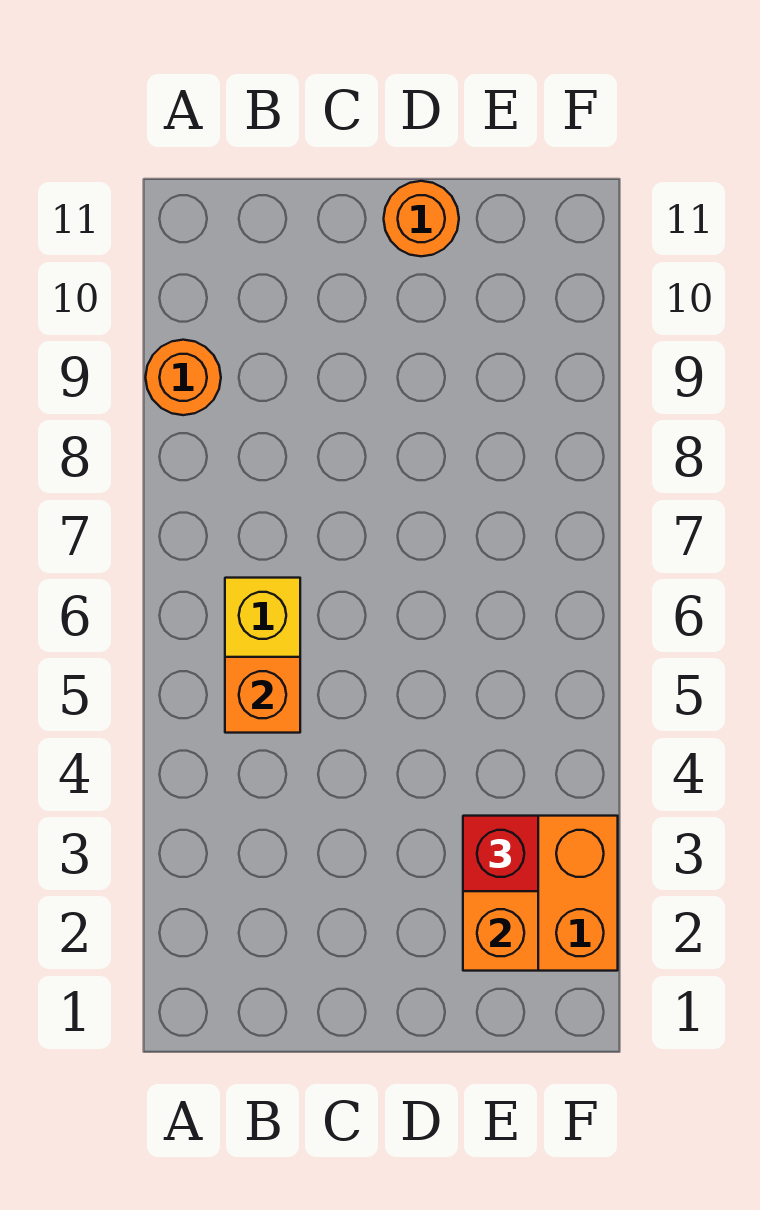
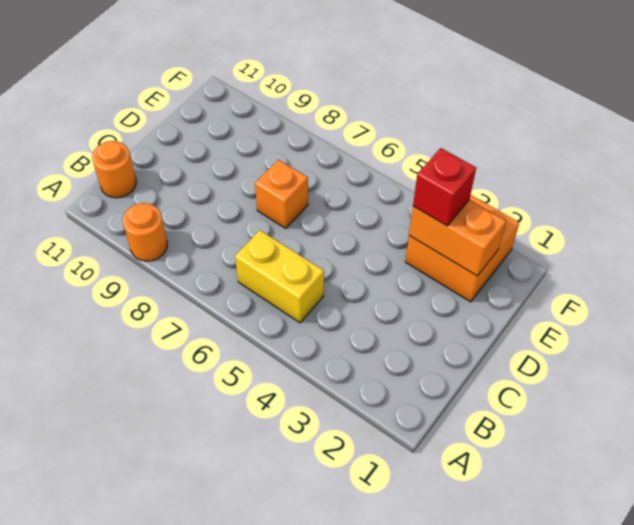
orange brick B5 level 2 -> orange brick D7 level 1
orange round brick D11 level 1 -> orange round brick B11 level 1

